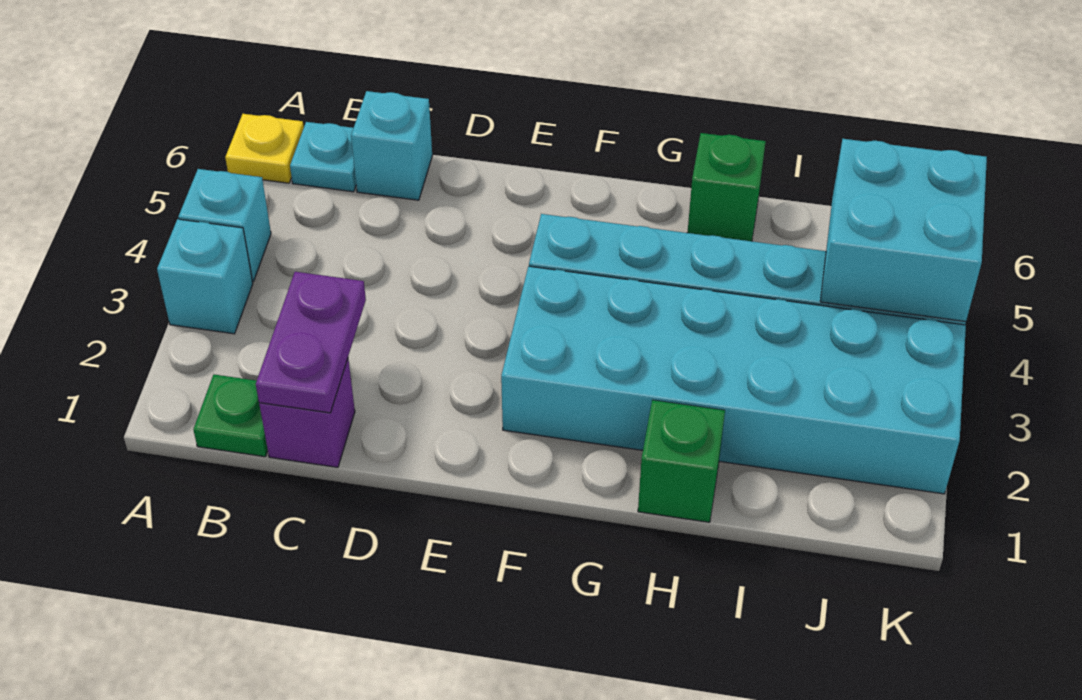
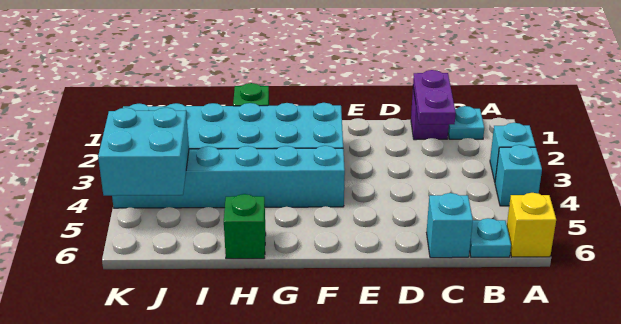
yellow plate A6 level 1 -> yellow brick A6 level 1
green plate B1 level 1 -> cyan plate B1 level 1

